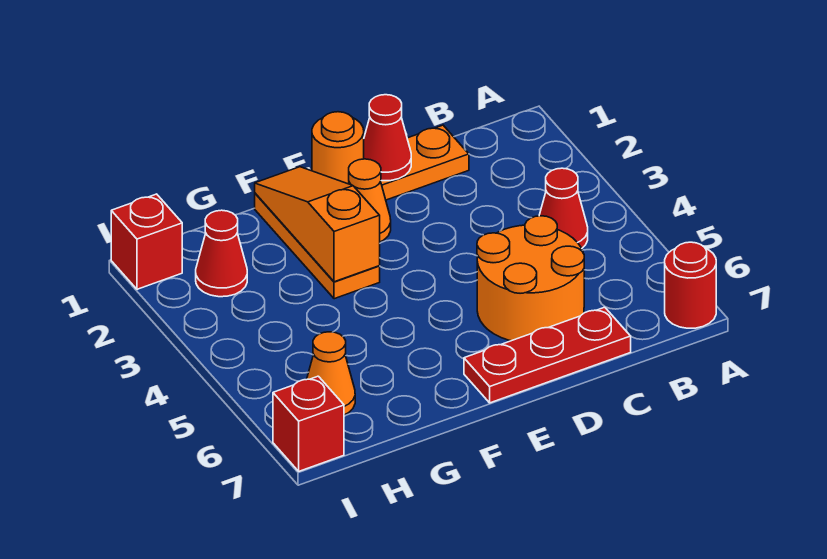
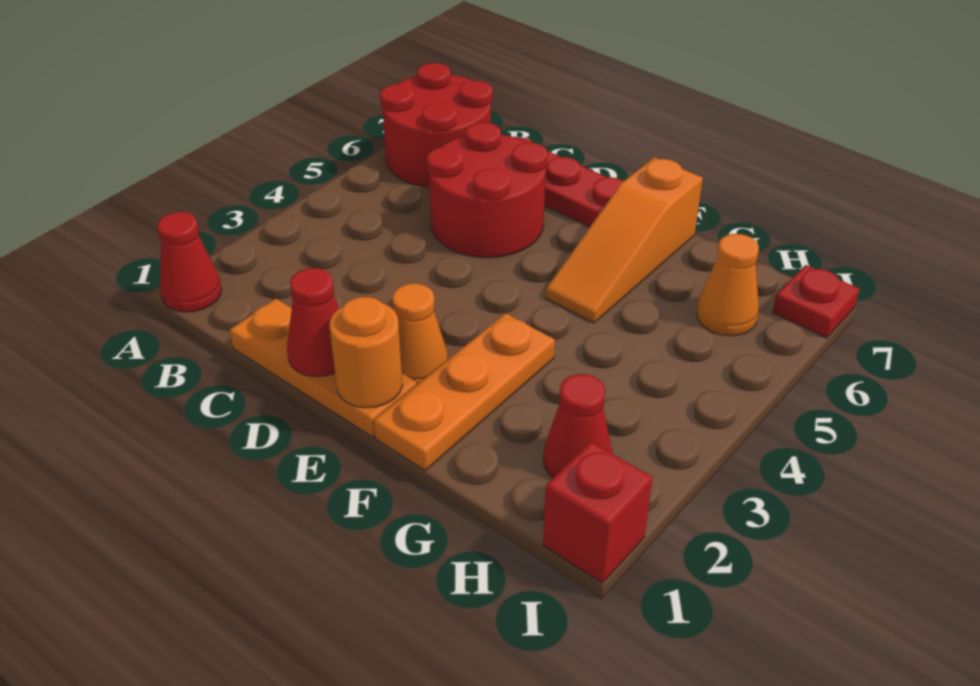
red round brick A7 level 1 -> red round brick A6:B7 level 1
red cone B4 level 1 -> red cone A1 level 1
orange round brick C5:D6 level 1 -> red round brick C5:D6 level 1
orange slope F1:F3 level 2 top 3 -> orange slope F5:F7 level 1 top 7
red brick I7 level 1 -> red plate I7 level 1

